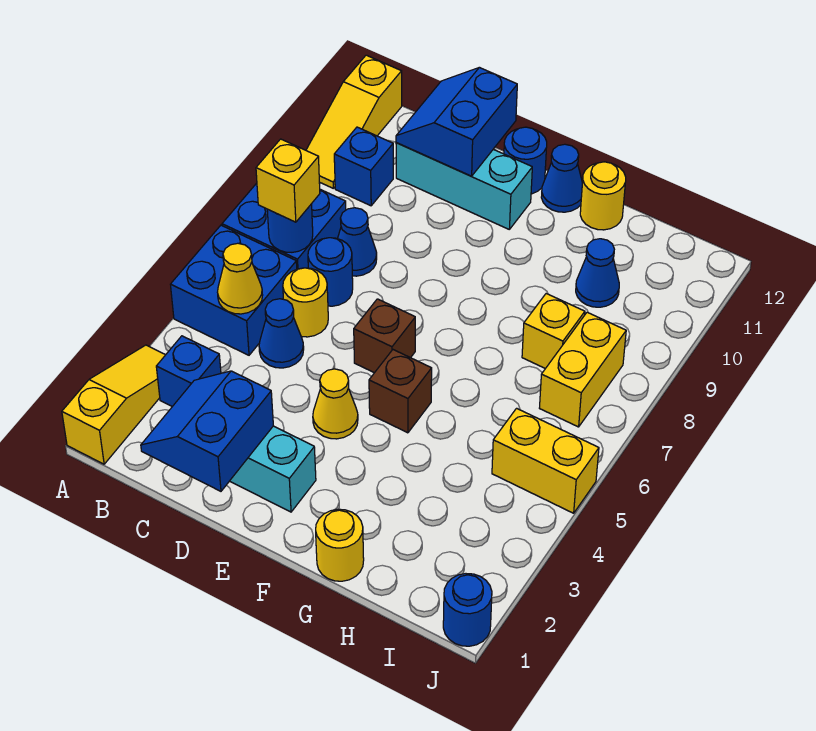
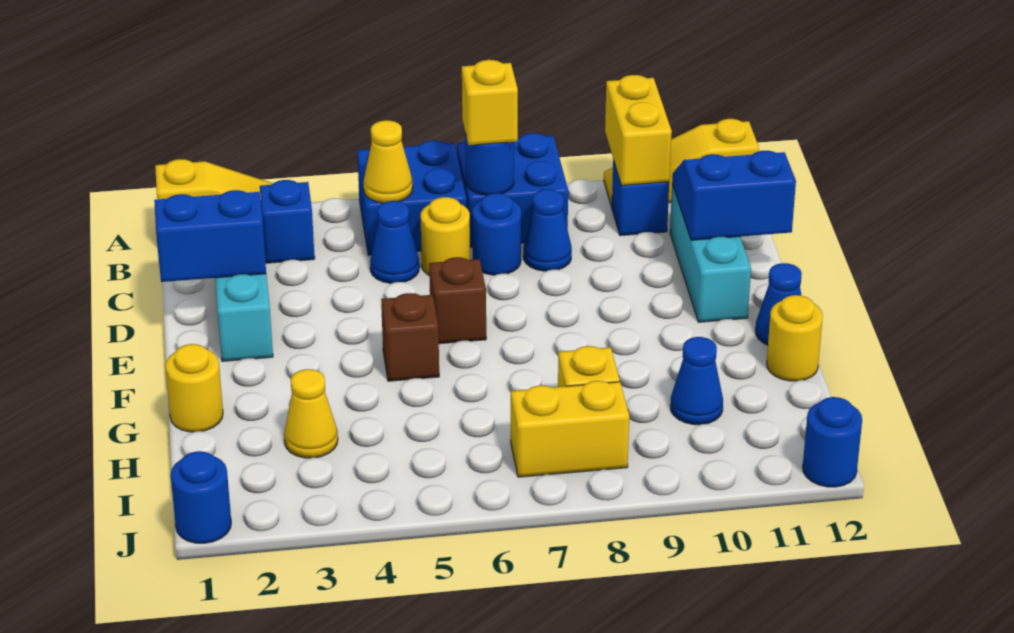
yellow cone E4 level 1 -> yellow cone H3 level 1
blue round brick E12 level 1 -> blue round brick J12 level 1
yellow brick I5:J5 level 1 -> yellow brick A10:B10 level 2

